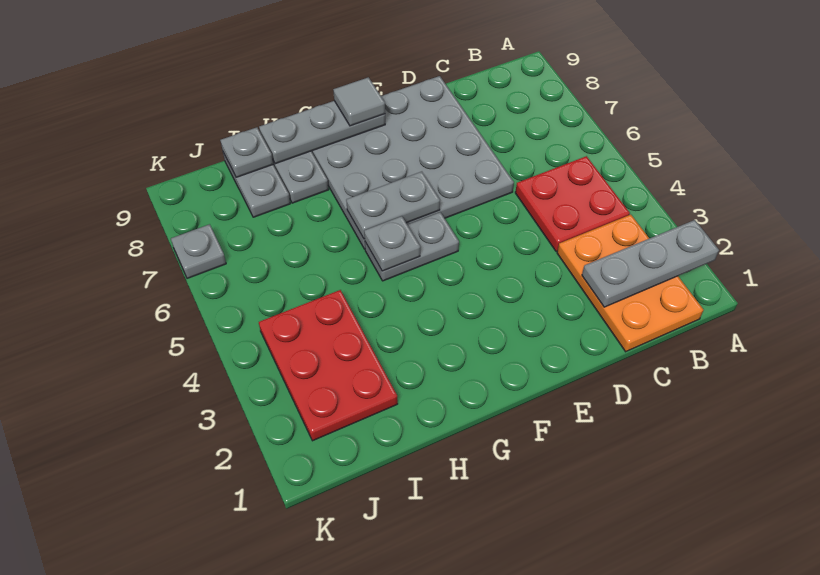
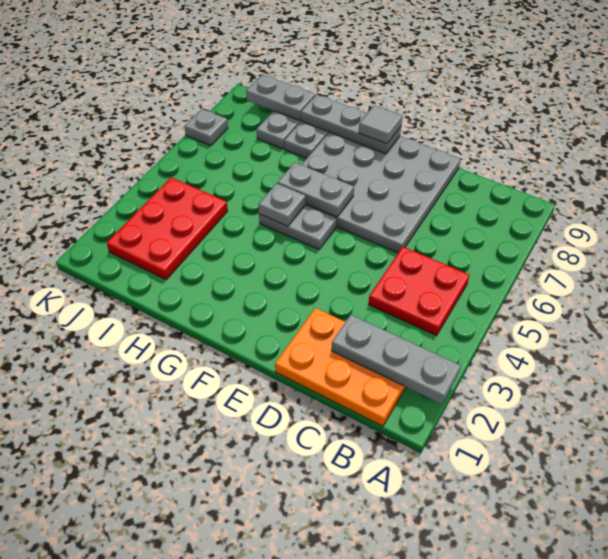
orange plate B1:C3 level 1 -> orange plate B1:D2 level 1
grey plate I9 level 2 -> grey plate I9:J9 level 2

